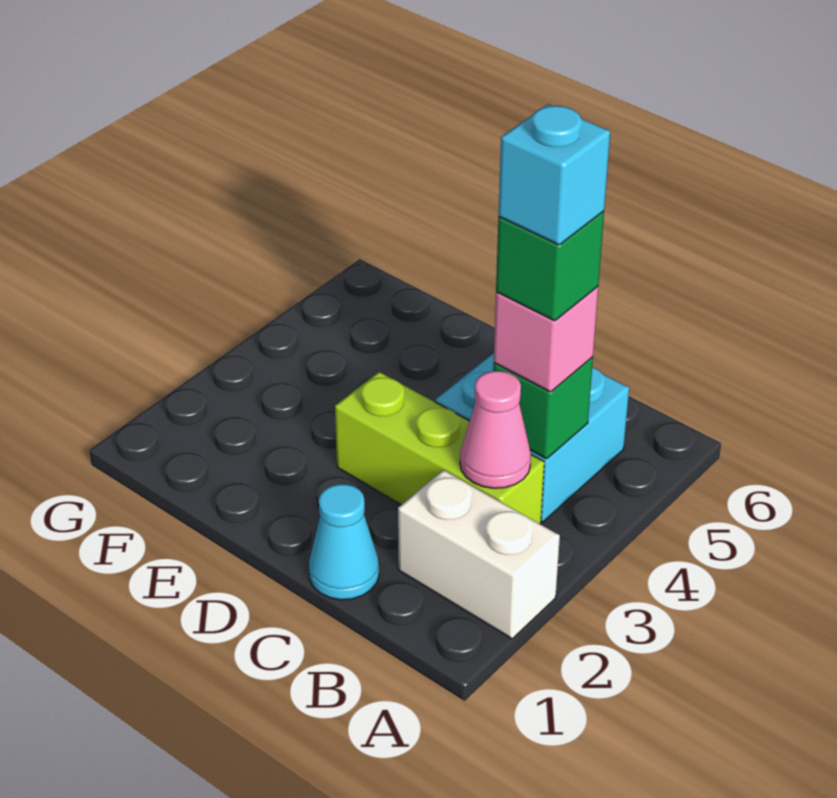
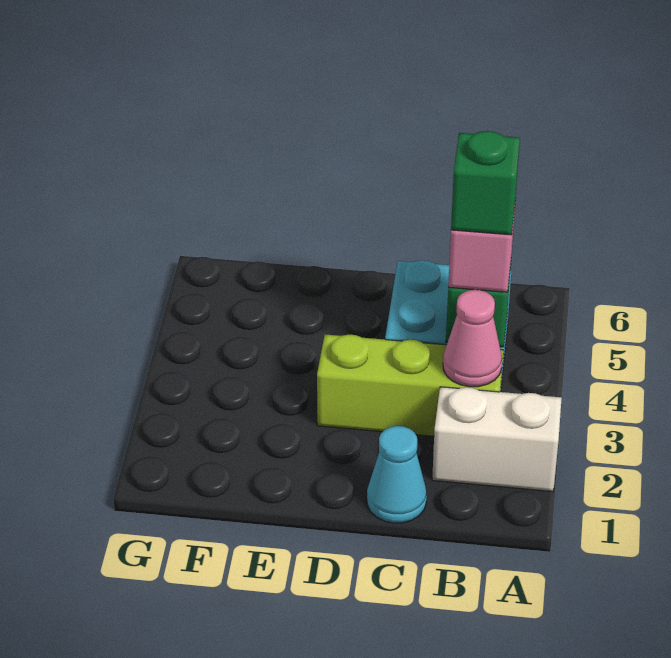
cyan brick B4 level 5 -> none

